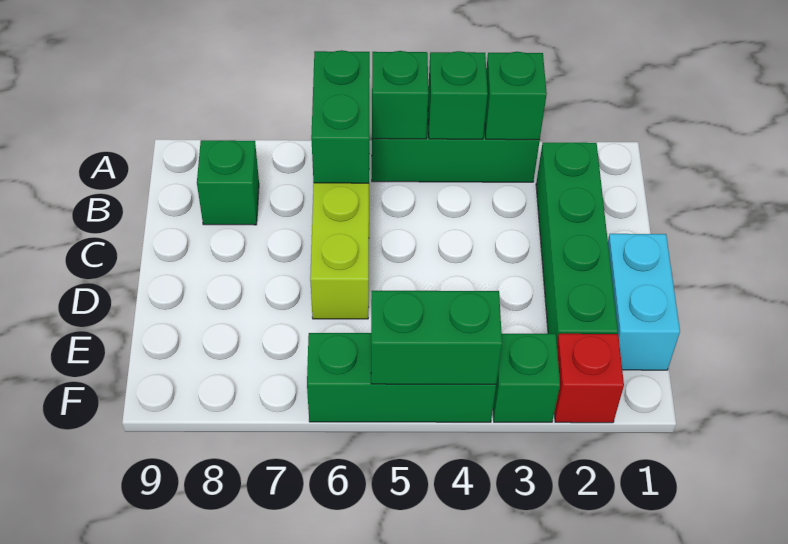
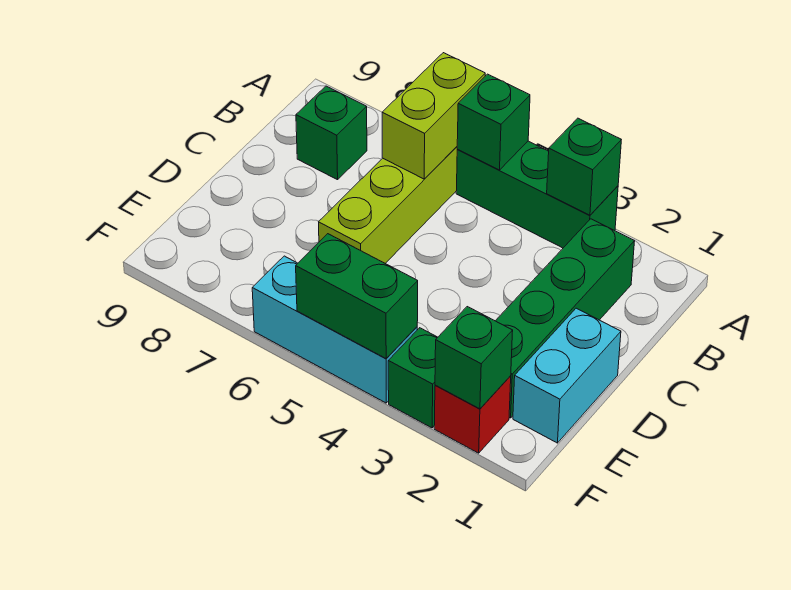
green brick A4 level 2 -> green brick F2 level 2
green brick A6:B6 level 2 -> lime brick A6:B6 level 2
green brick F4:F6 level 1 -> cyan brick F4:F6 level 1

